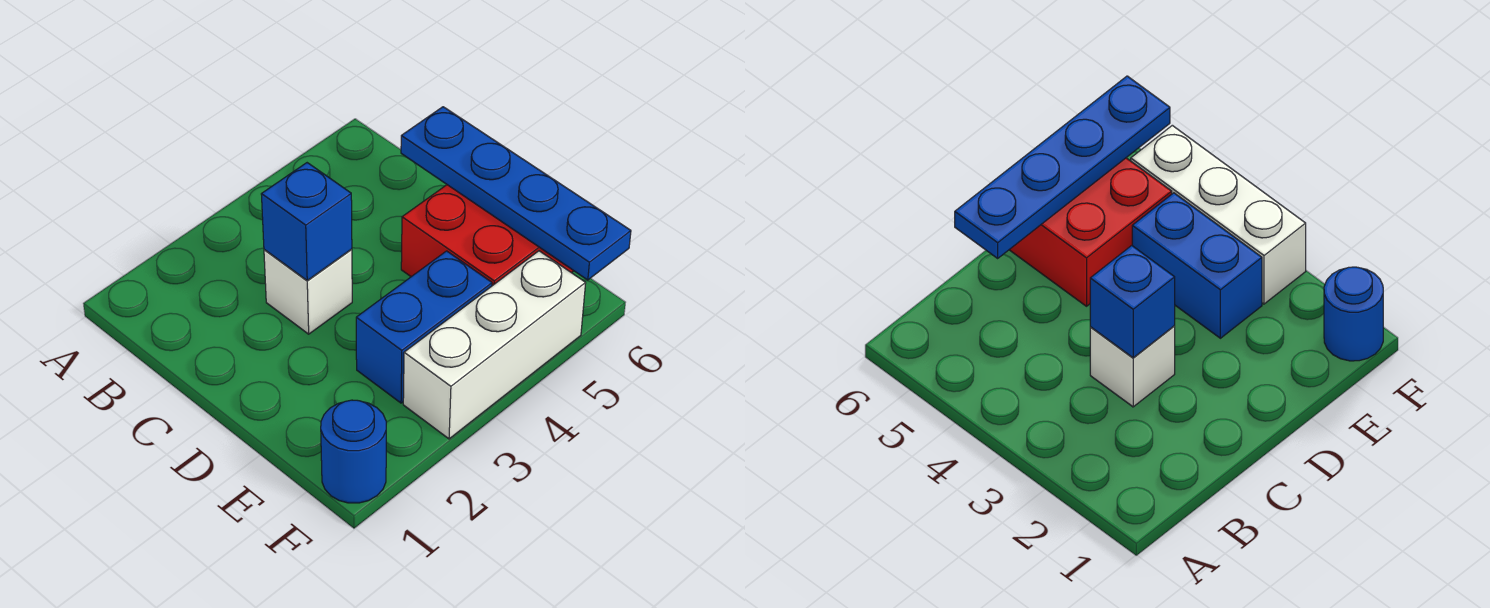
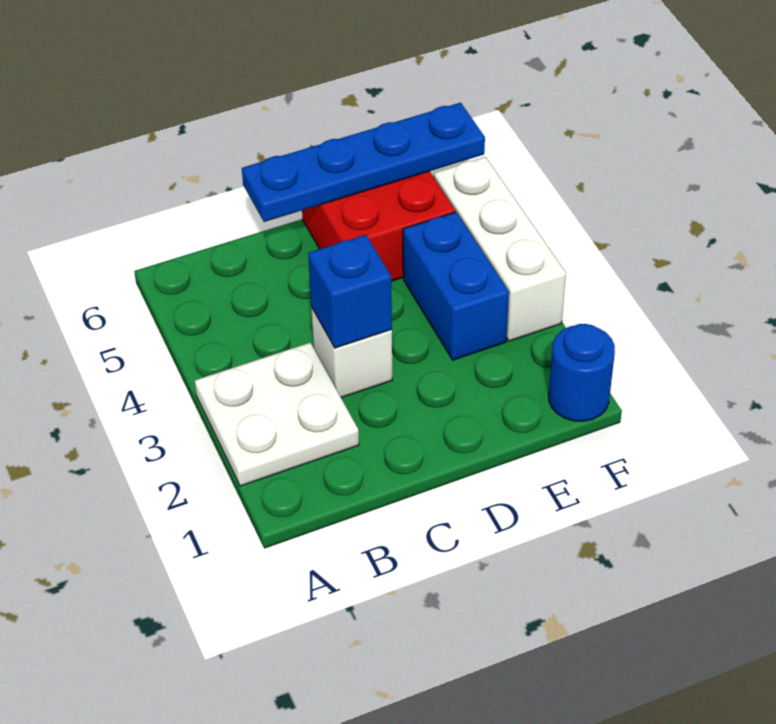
none -> white plate A2:B3 level 1

